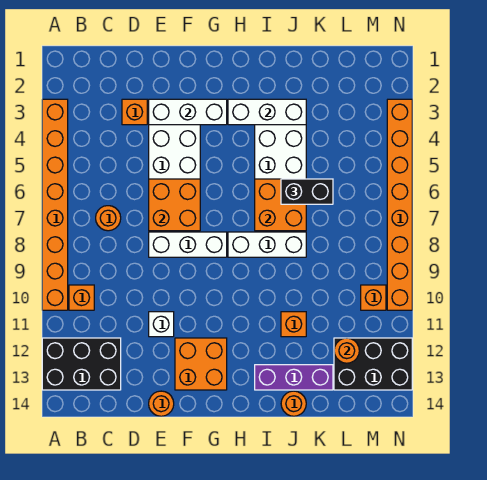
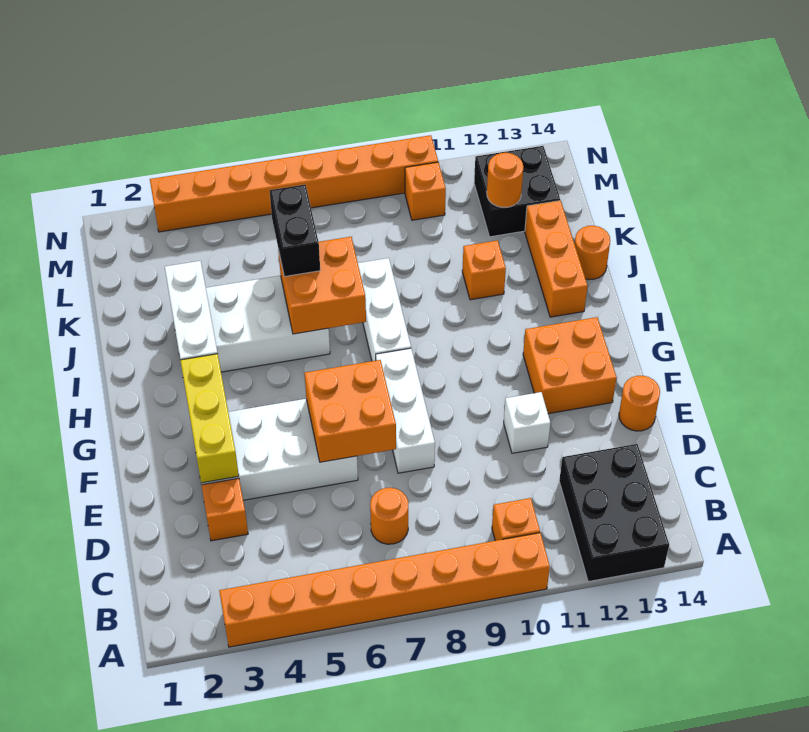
white brick E3:G3 level 2 -> yellow brick E3:G3 level 2
purple brick I13:K13 level 1 -> orange brick I13:K13 level 1
black brick L12:N13 level 1 -> black brick L12:M13 level 1

